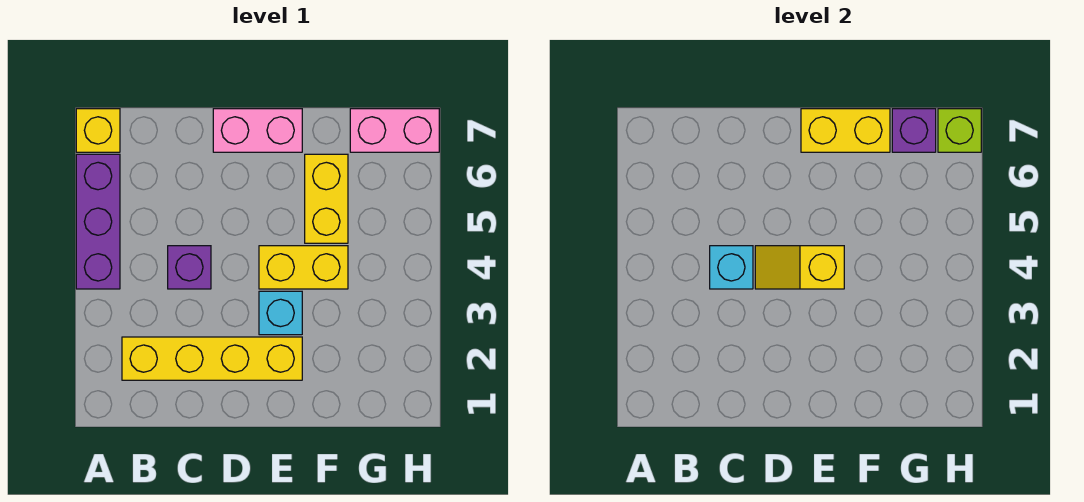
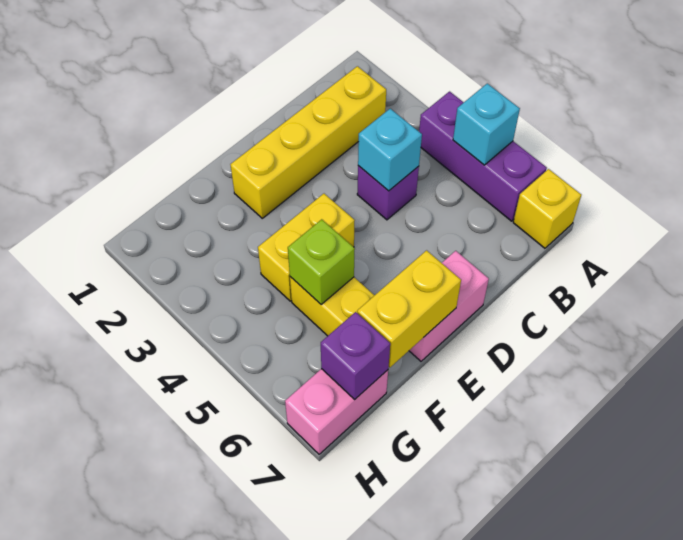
yellow slope D4:E4 level 2 top E -> none
cyan brick E3 level 1 -> cyan brick A5 level 2
lime brick H7 level 2 -> lime brick F5 level 2

